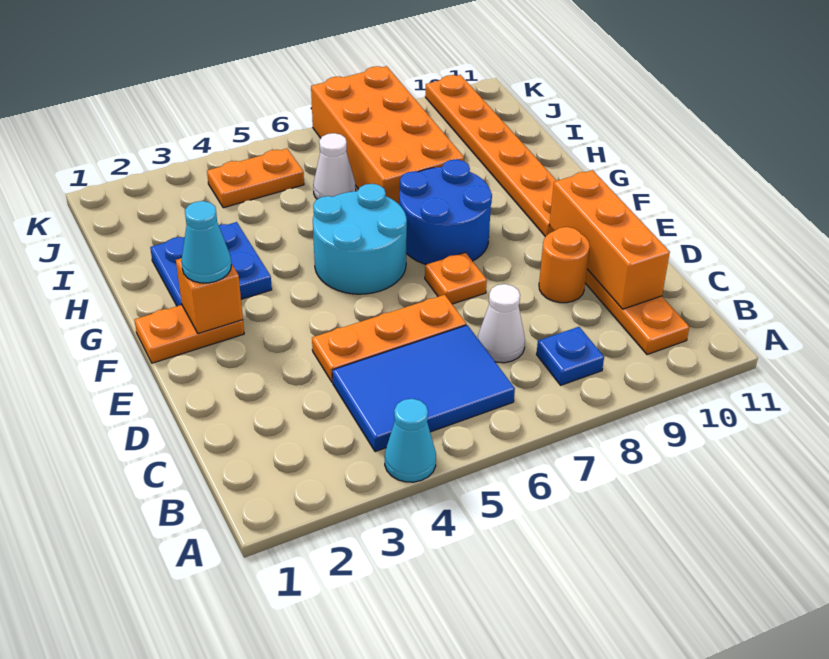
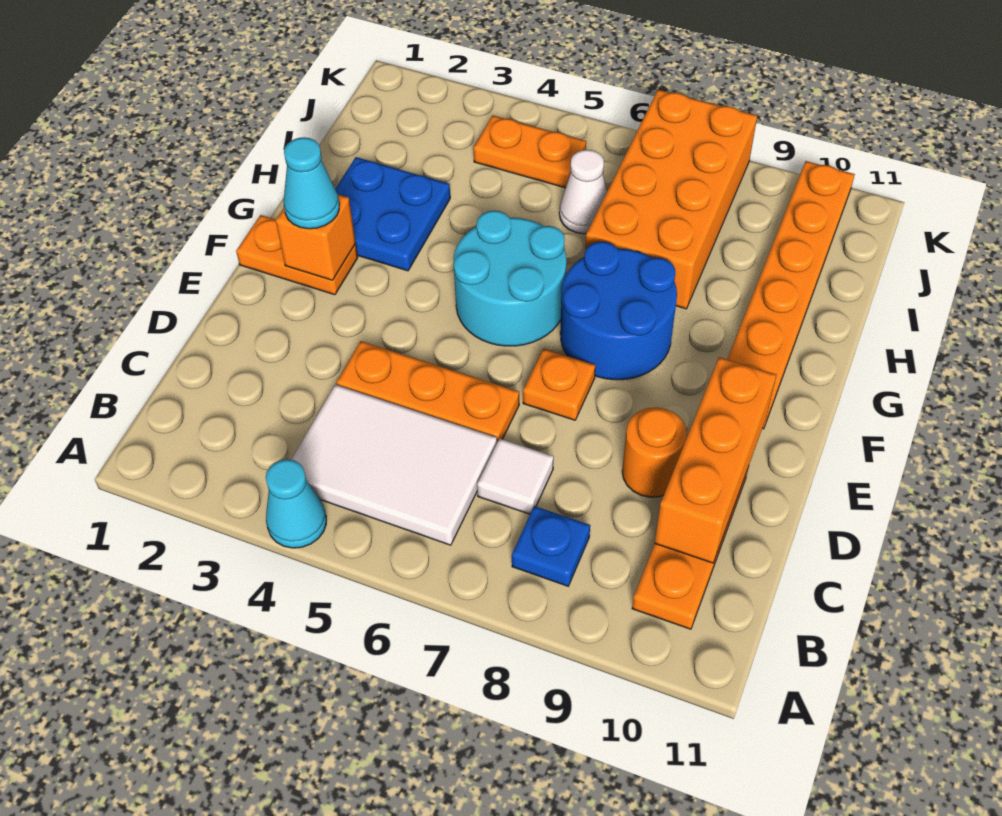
blue tile B4:C6 level 1 -> white tile B4:C6 level 1
white cone C7 level 1 -> white tile C7 level 1

